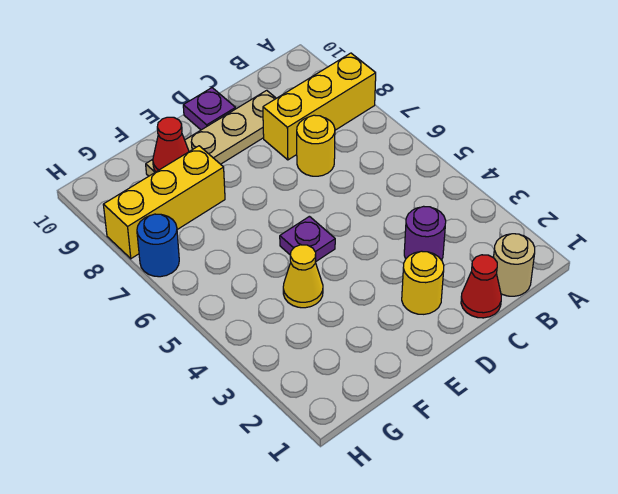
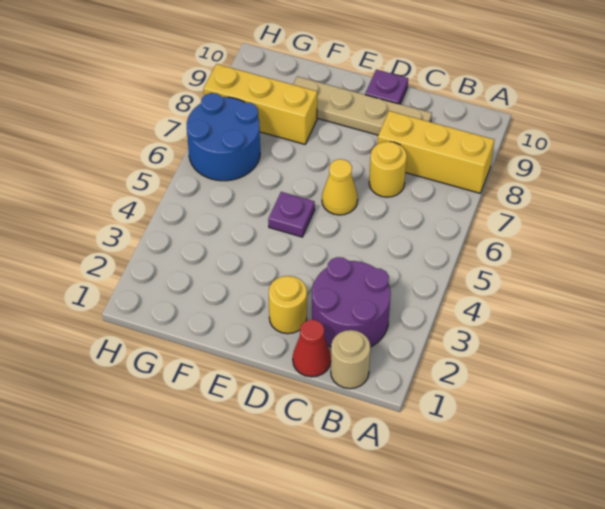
purple round brick C3 level 1 -> purple round brick B2:C3 level 1
yellow cone F4 level 1 -> yellow cone D6 level 1
red cone F9 level 2 -> none
blue round brick H7 level 1 -> blue round brick G6:H7 level 1

